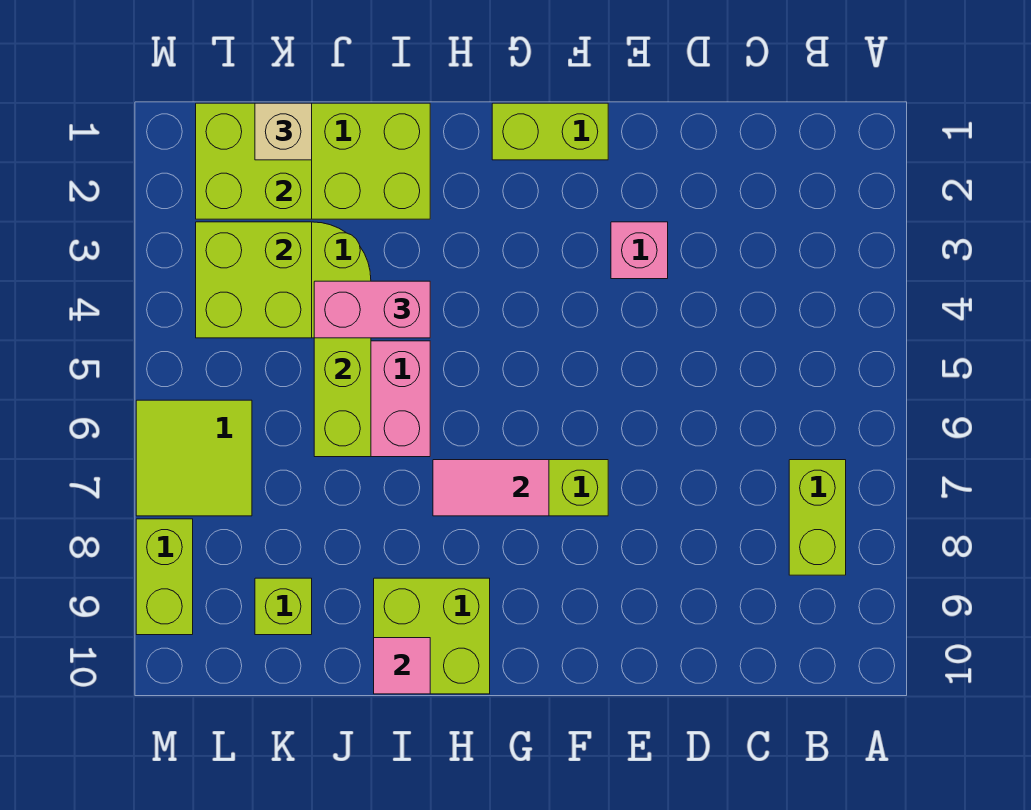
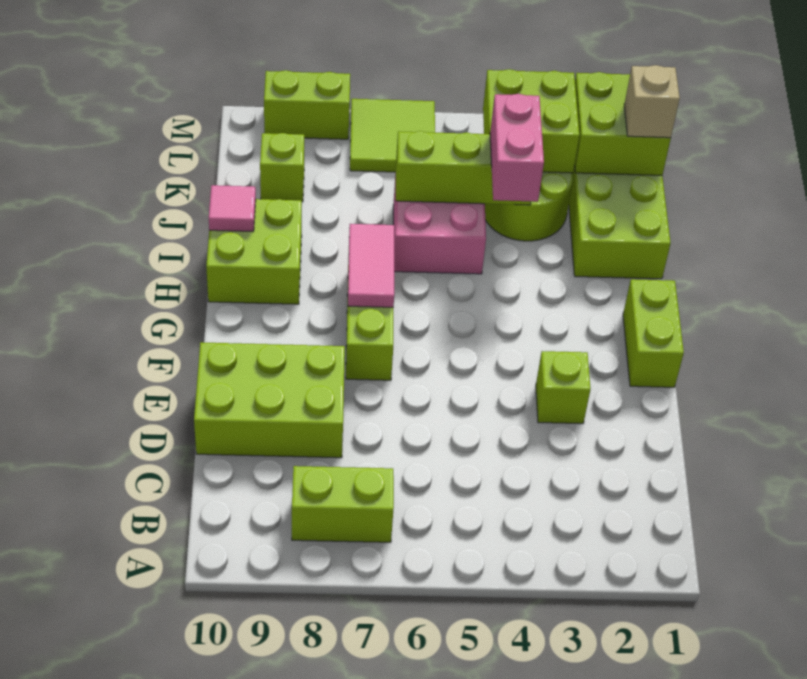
none -> lime brick D8:E10 level 1
pink brick E3 level 1 -> lime brick E3 level 1

